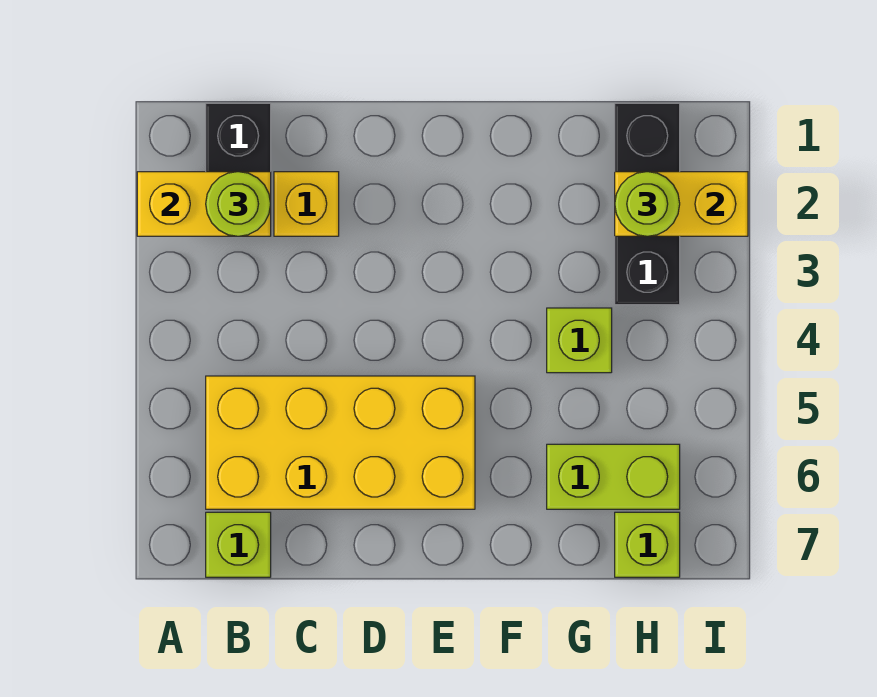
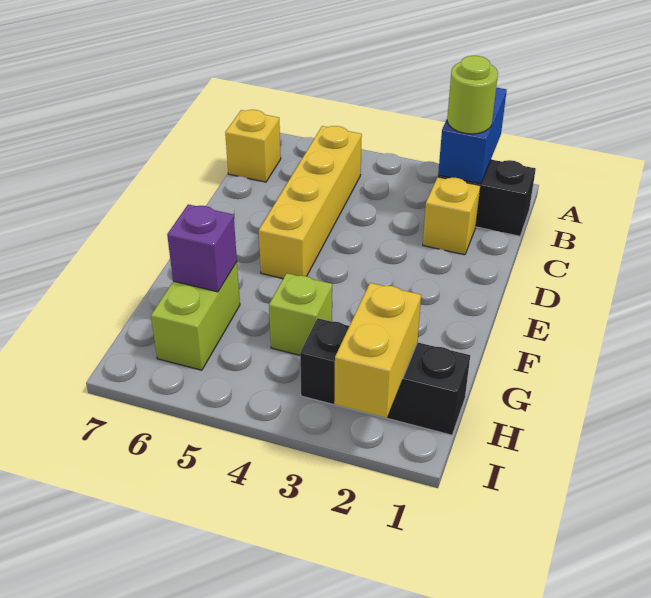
yellow brick A2:B2 level 2 -> blue brick A2:B2 level 2
yellow brick B5:E6 level 1 -> yellow brick B5:E5 level 1
lime brick B7 level 1 -> yellow brick B7 level 1
none -> purple brick G6 level 2
lime round brick H2 level 3 -> none
lime brick H7 level 1 -> none

